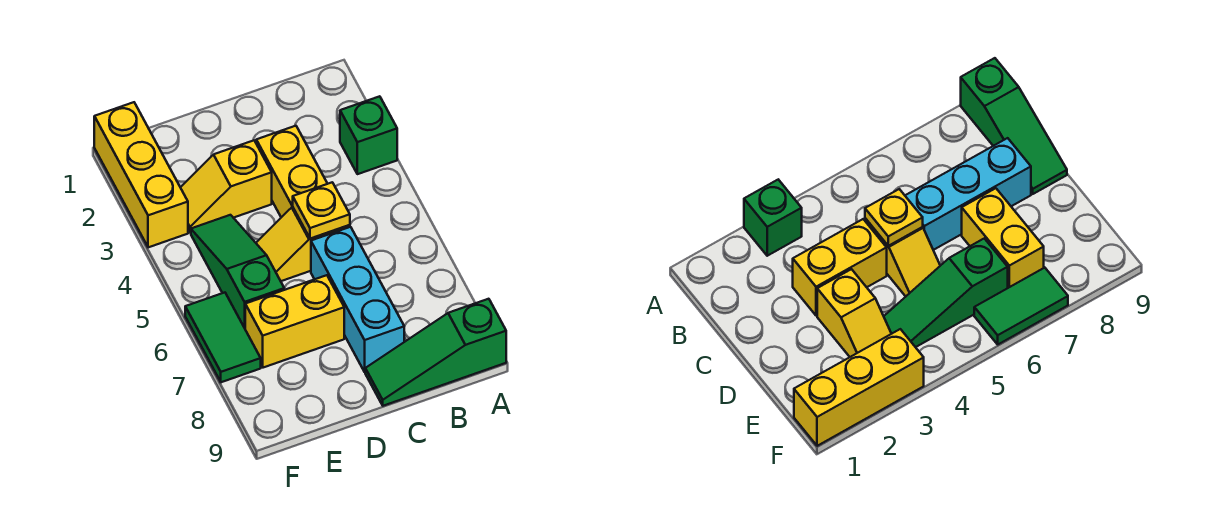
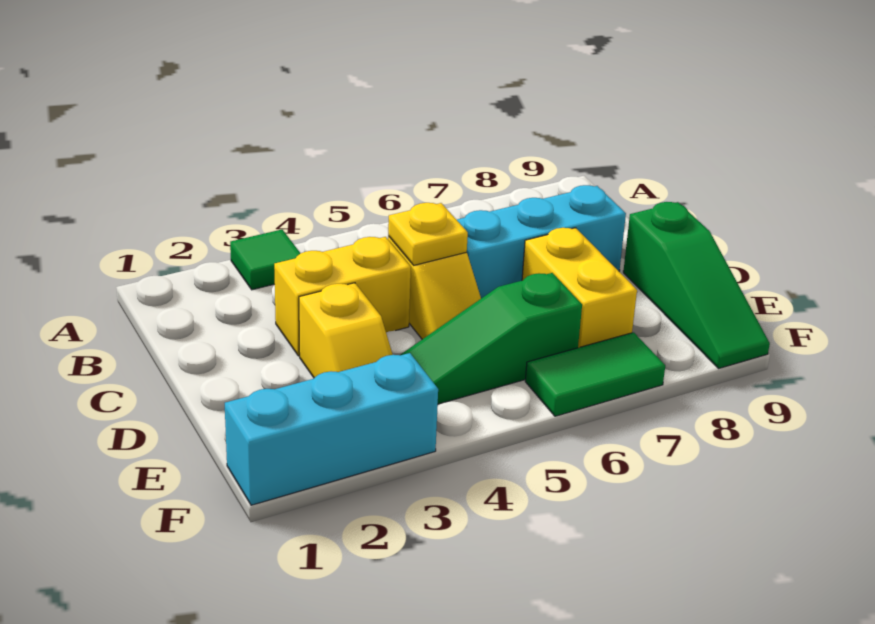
green brick A3 level 1 -> green tile A3 level 1
green slope A9:C9 level 1 top A -> green slope D9:F9 level 1 top D
yellow brick F1:F3 level 1 -> cyan brick F1:F3 level 1

